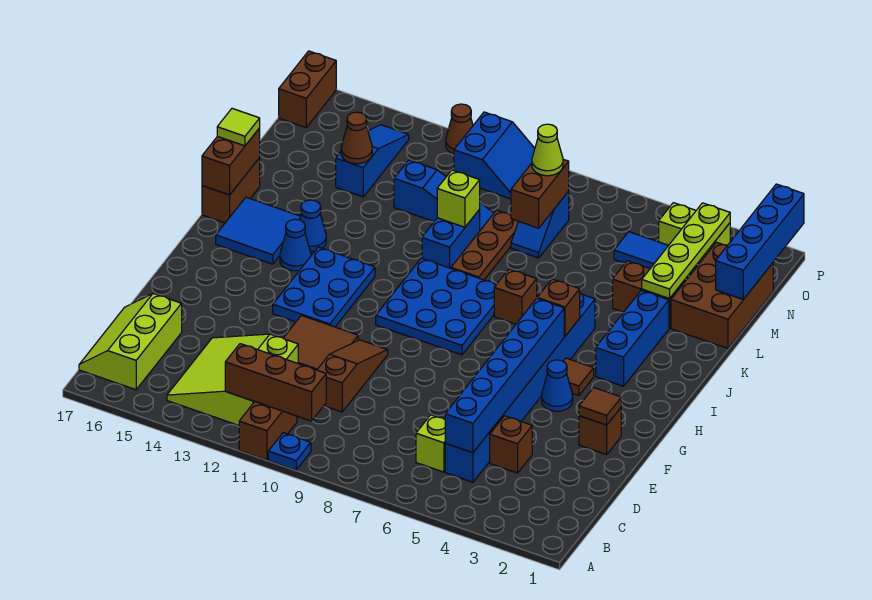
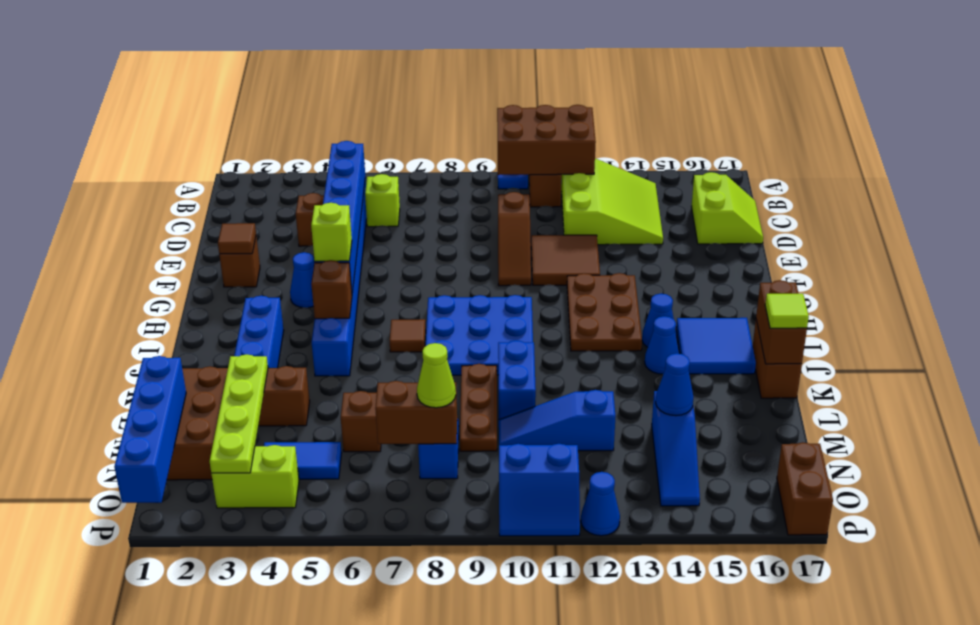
brown brick B10:B12 level 2 -> brown brick A10:B12 level 2
lime slope B16:D17 level 1 top 16 -> lime slope C16:D17 level 1 top 16
blue plate G12:I13 level 1 -> brown plate G12:I13 level 1
brown tile H4 level 1 -> brown tile I7 level 1
brown brick J7 level 1 -> brown brick M6 level 1
lime brick L10 level 2 -> lime brick H5 level 3
brown brick M8:N8 level 2 -> brown brick N7:N8 level 2
brown cone M14 level 2 -> blue cone M14 level 2
blue slope O10:P11 level 1 top 11 -> blue slope O10:P11 level 1 top O
brown cone P12 level 1 -> blue cone P12 level 1

